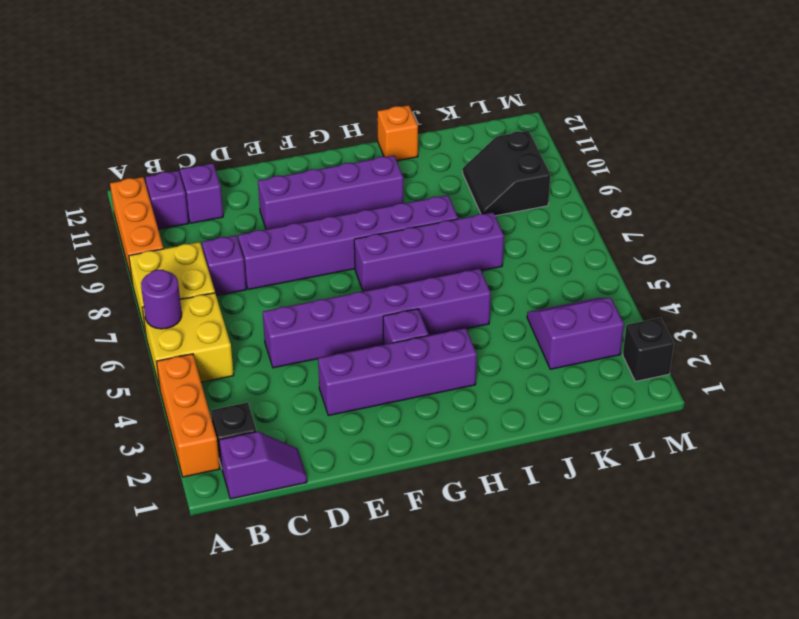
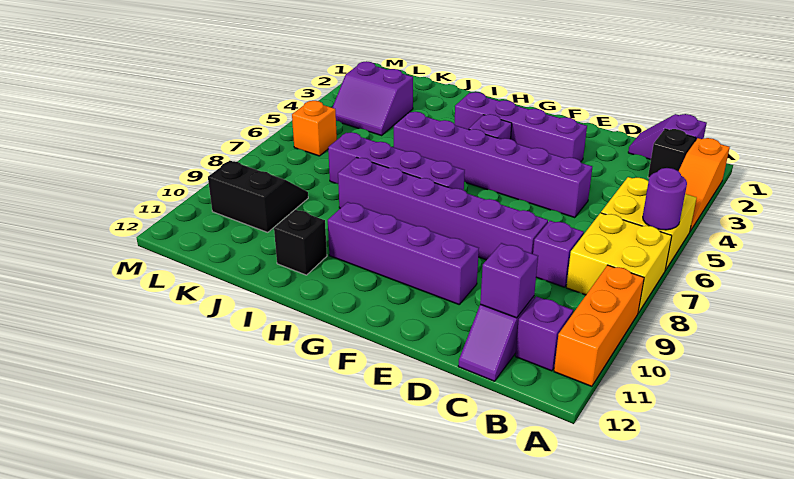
orange brick A2:A4 level 1 -> orange slope A2:A4 level 1 top 2
none -> purple brick C11 level 2
orange brick I12 level 1 -> orange brick L6 level 1
black slope K9:L10 level 1 top L -> black slope K9:L10 level 1 top 10
black brick M2 level 1 -> black brick I11 level 1

